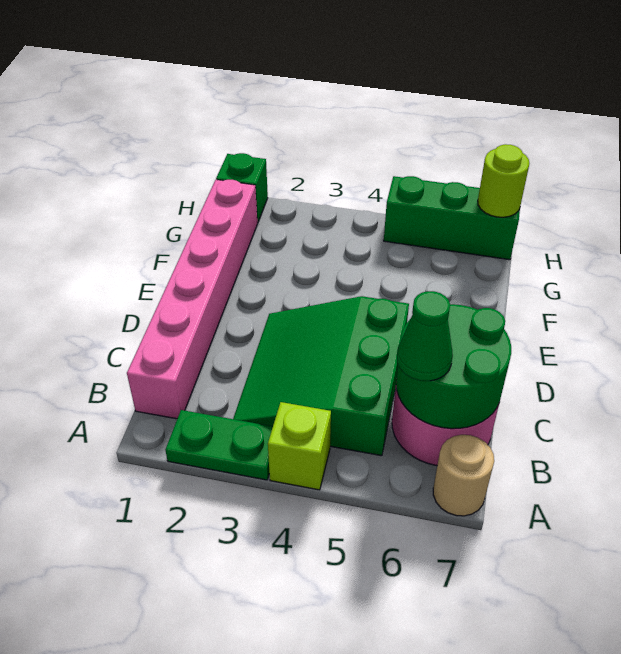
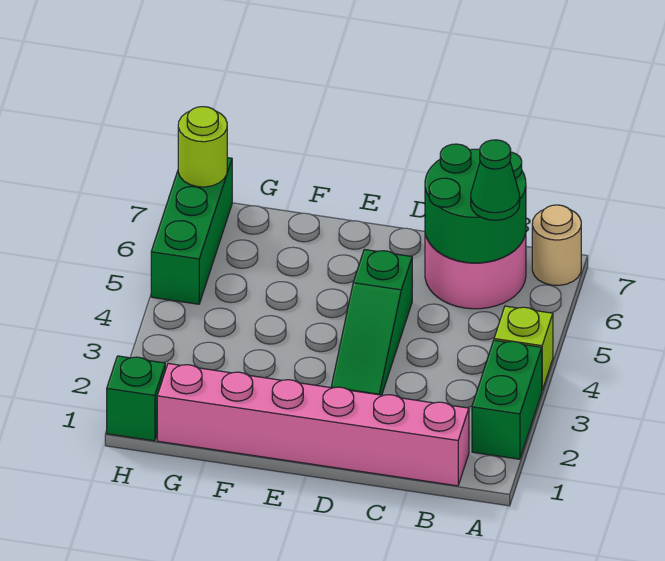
green plate A2:A3 level 1 -> green brick A2:A3 level 1
green slope B3:D5 level 1 top 5 -> green slope D3:D5 level 1 top 5

